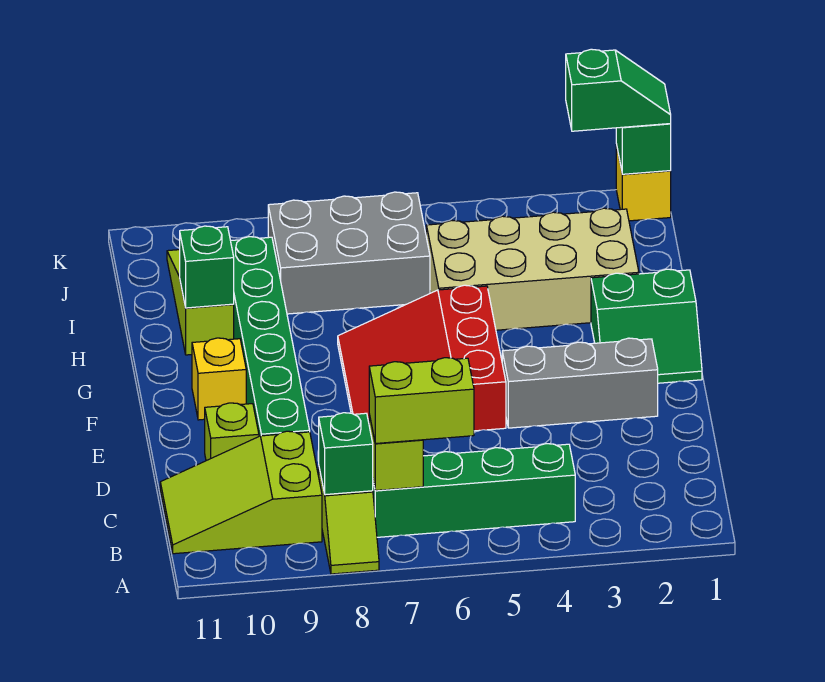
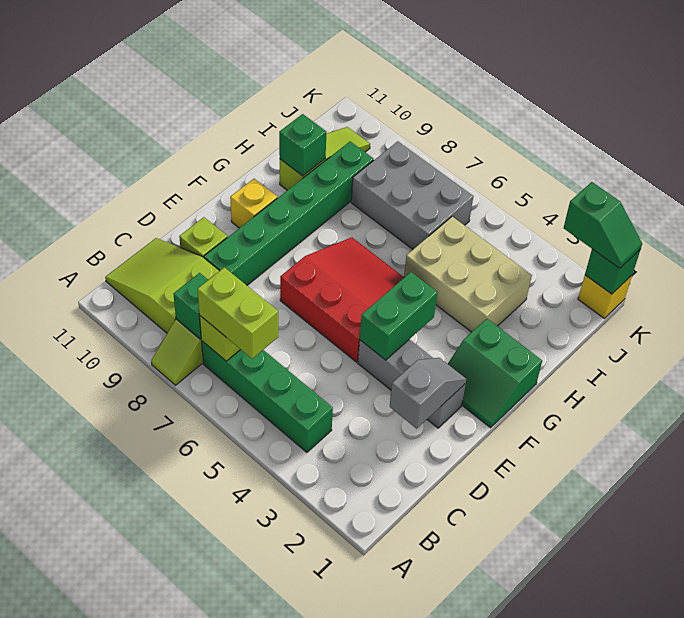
none -> grey slope D2:E2 level 2 top D
none -> green brick E4:F4 level 2
red slope E5:G7 level 1 top 5 -> red slope E5:G7 level 1 top E
tan brick H2:I5 level 1 -> tan brick H3:I5 level 1

